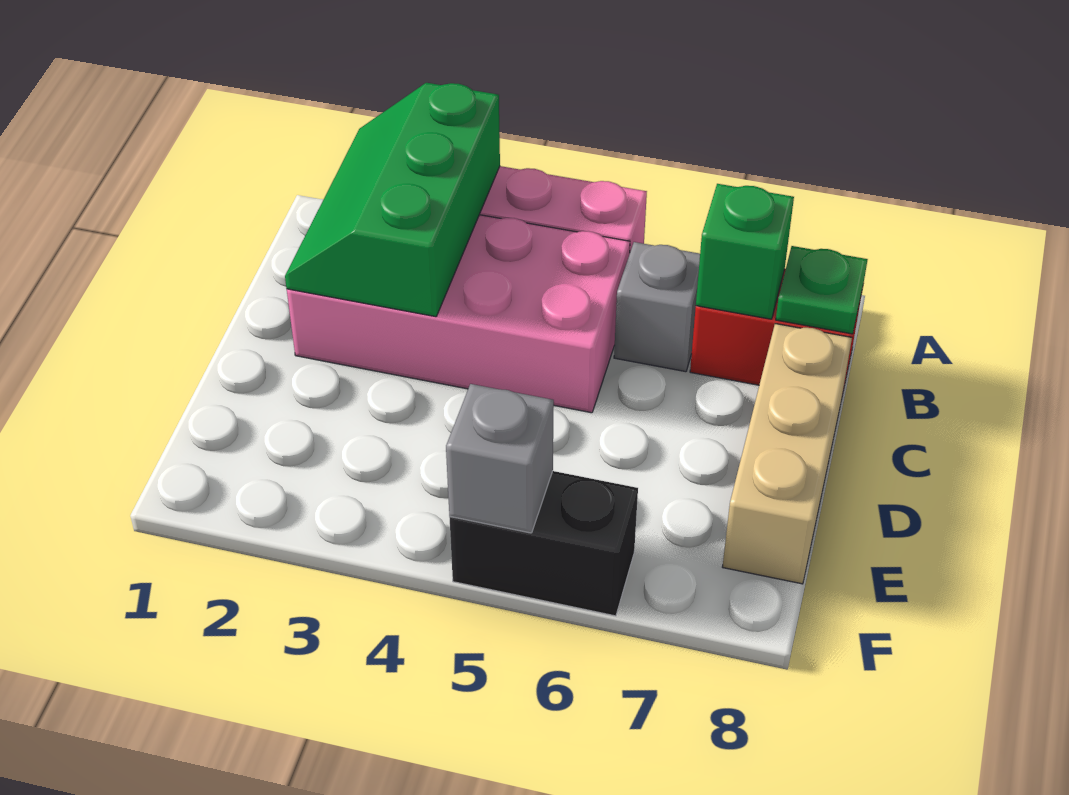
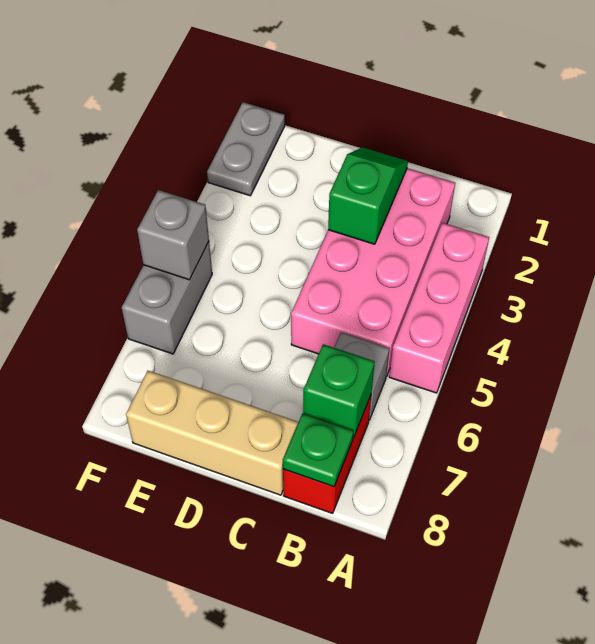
green slope A2:C3 level 2 top 3 -> green slope C2:C3 level 2 top 3
none -> grey plate F1:F2 level 1
black brick F5:F6 level 1 -> grey brick F5:F6 level 1

